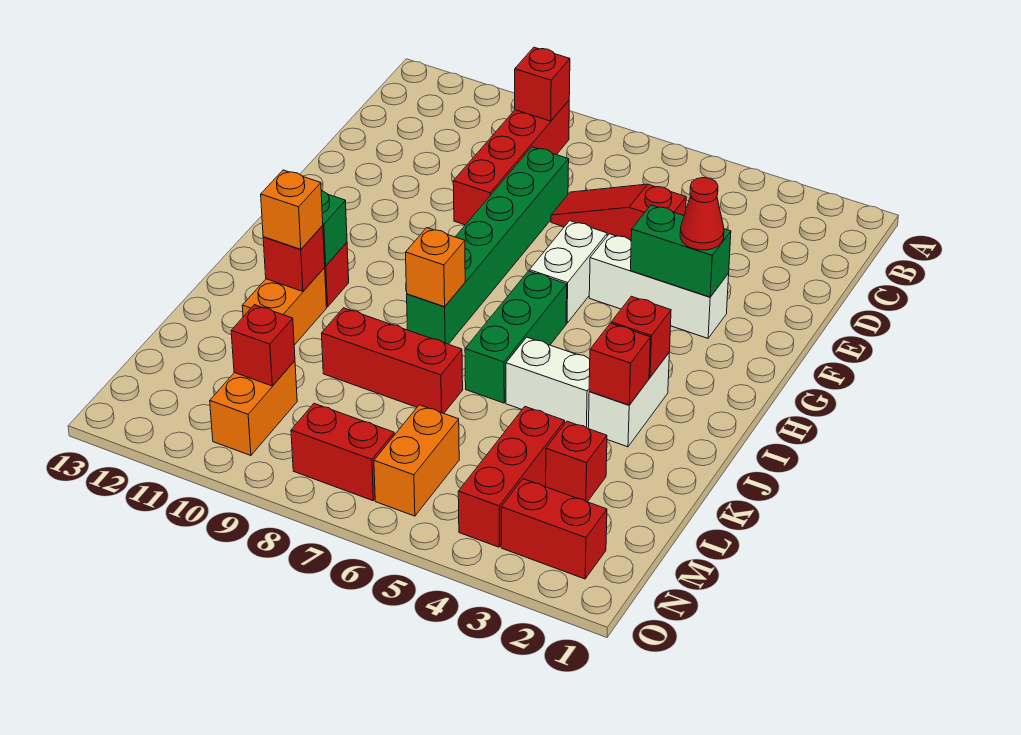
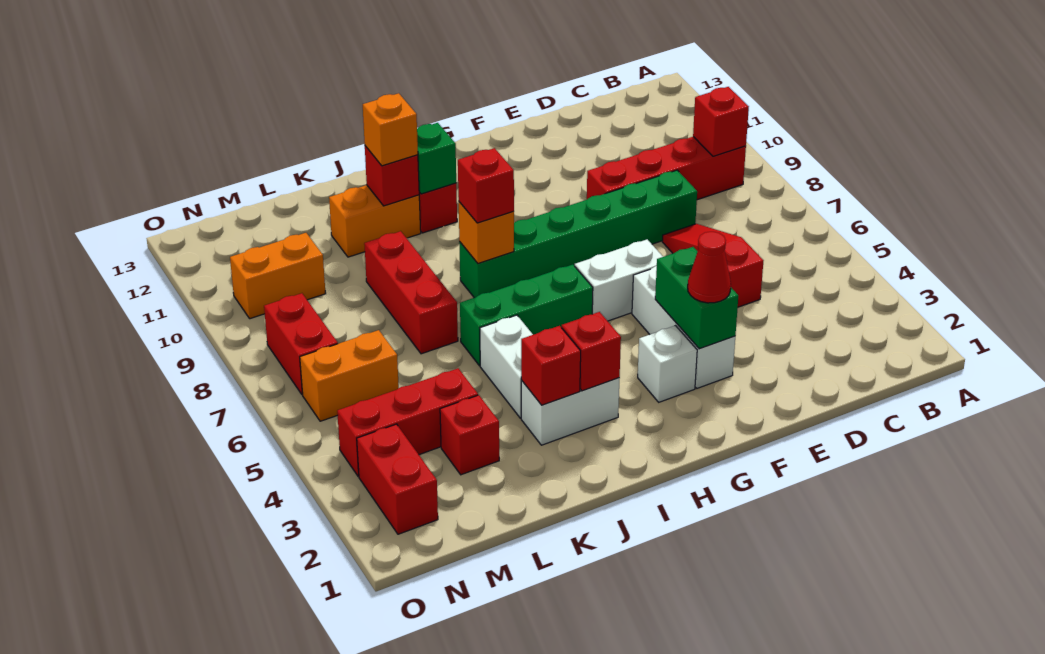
none -> white brick G3 level 1
red brick M10 level 2 -> red brick I8 level 3

